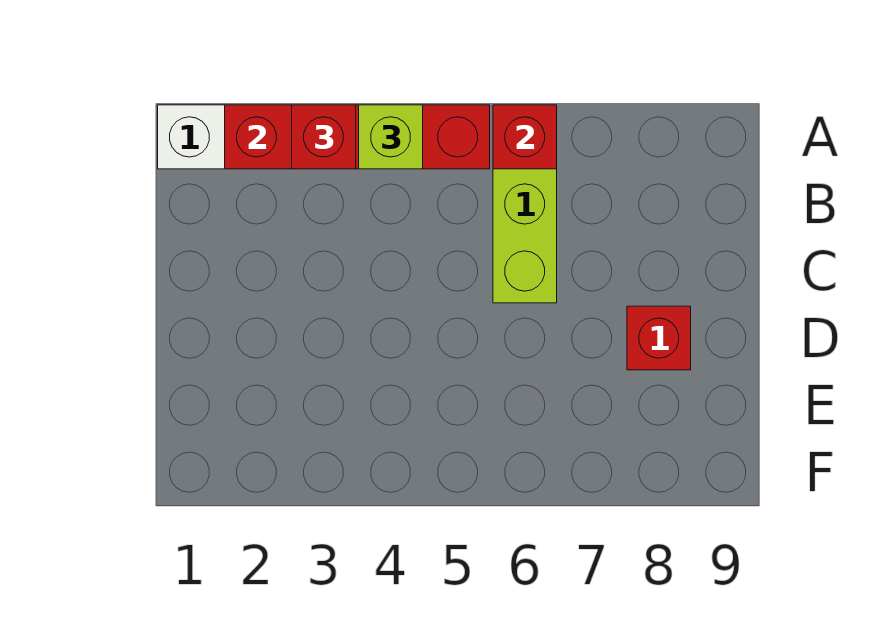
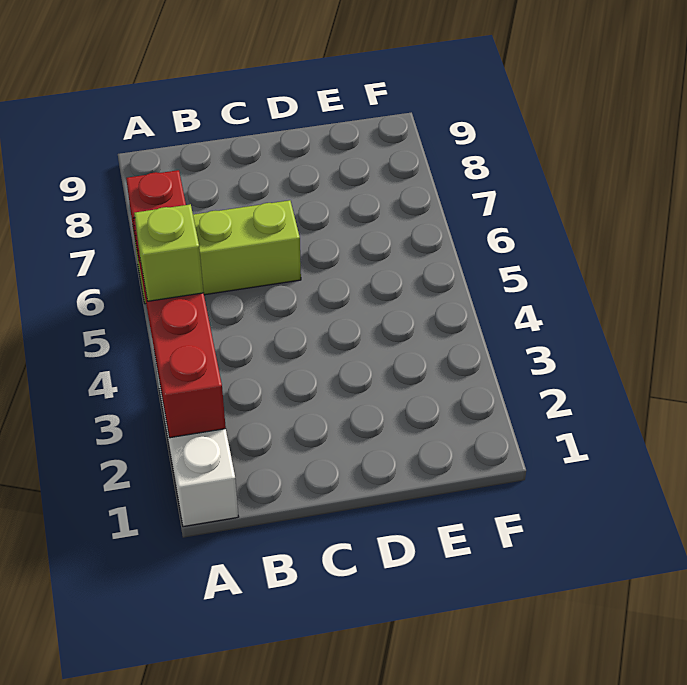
red brick A3 level 3 -> none
red brick D8 level 1 -> none

